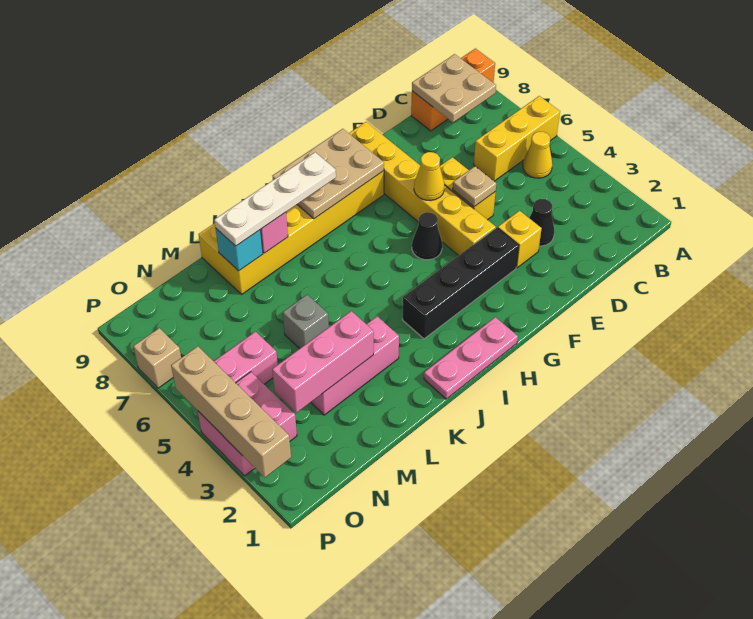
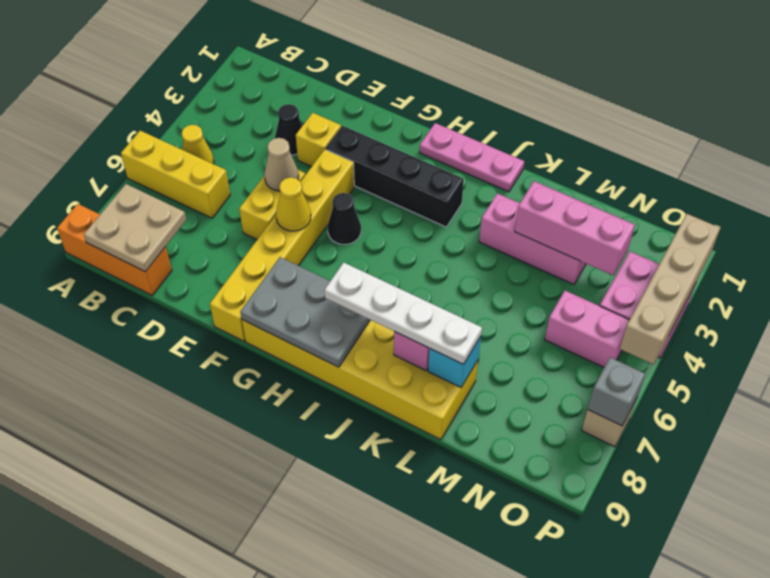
tan plate E5 level 2 -> tan cone E5 level 2
tan plate G8:I9 level 2 -> grey plate G8:I9 level 2
grey brick L5 level 1 -> grey brick P7 level 2

